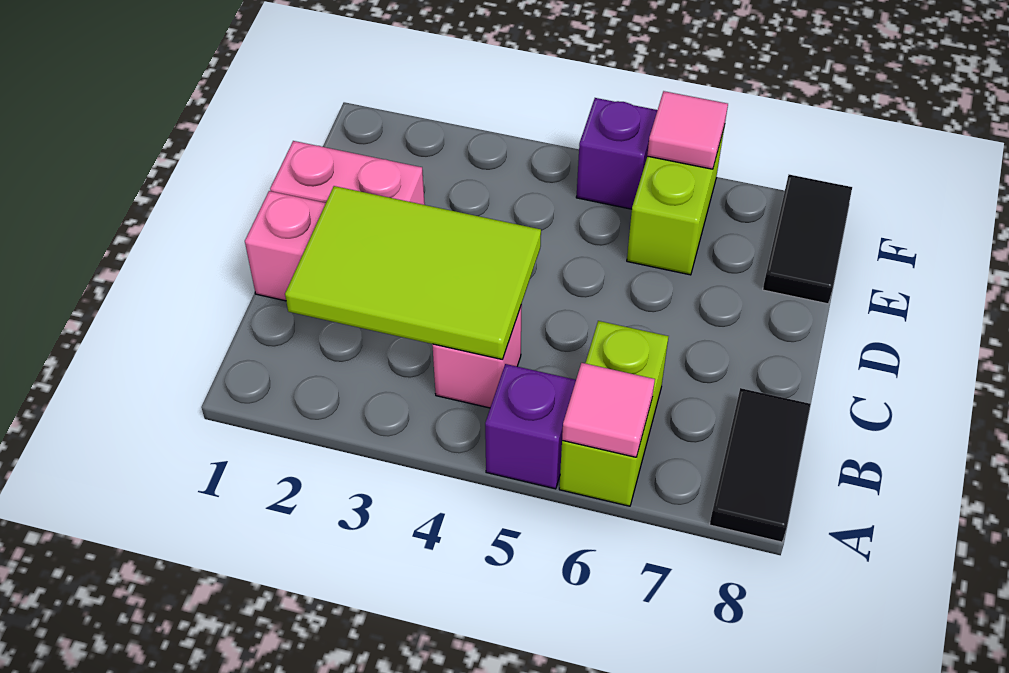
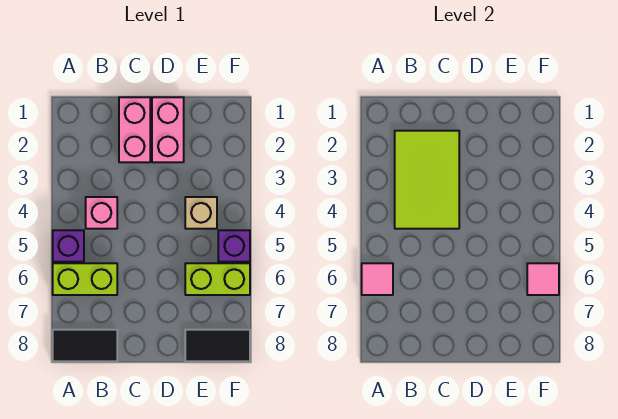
none -> tan brick E4 level 1

